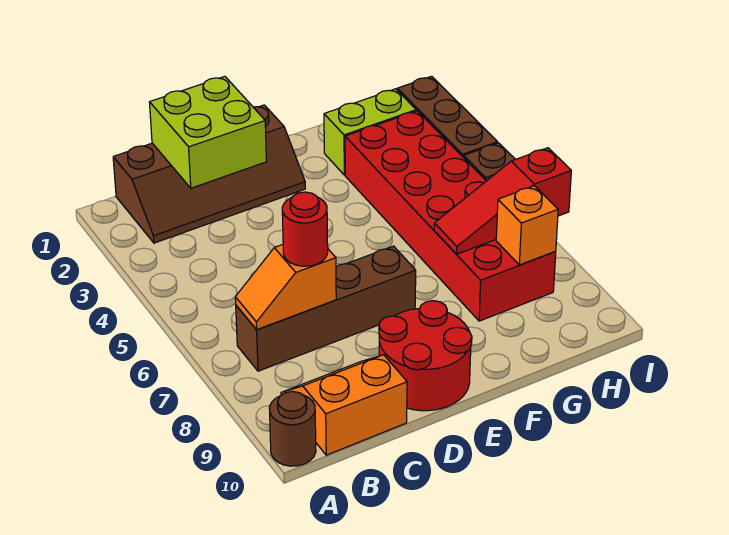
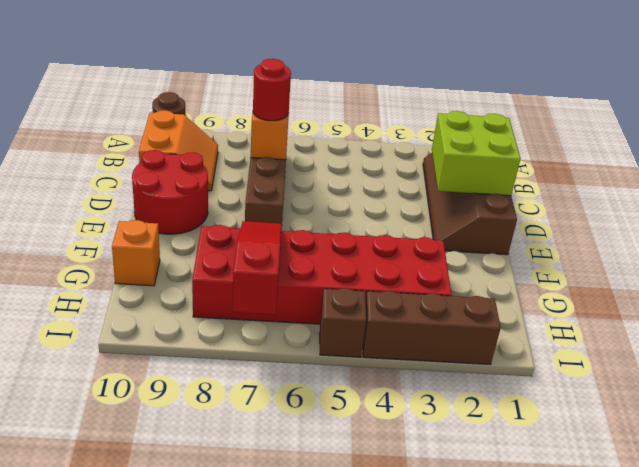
lime brick G2:H2 level 1 -> none
orange brick H8 level 2 -> orange brick G10 level 1

